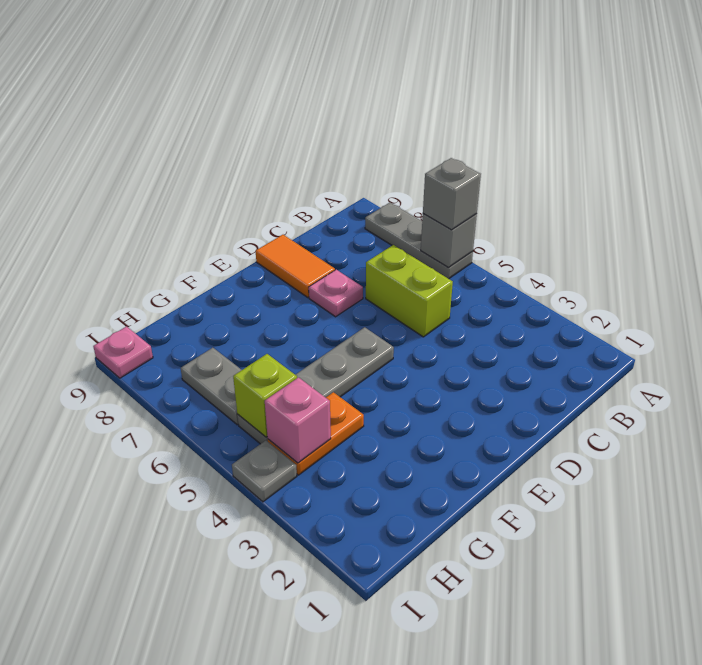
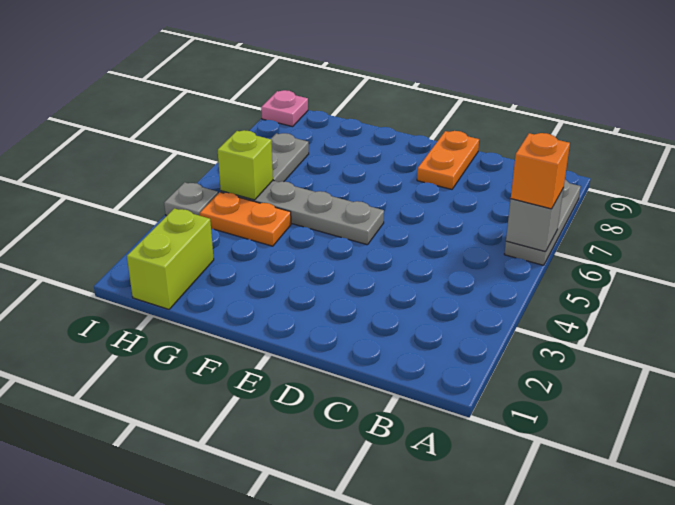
grey brick A6 level 3 -> orange brick A6 level 3
lime brick C5:C6 level 1 -> lime brick H1:H2 level 1
pink plate D7 level 1 -> none
orange tile D8:D9 level 1 -> orange plate D8:D9 level 1
pink brick H4 level 2 -> none

